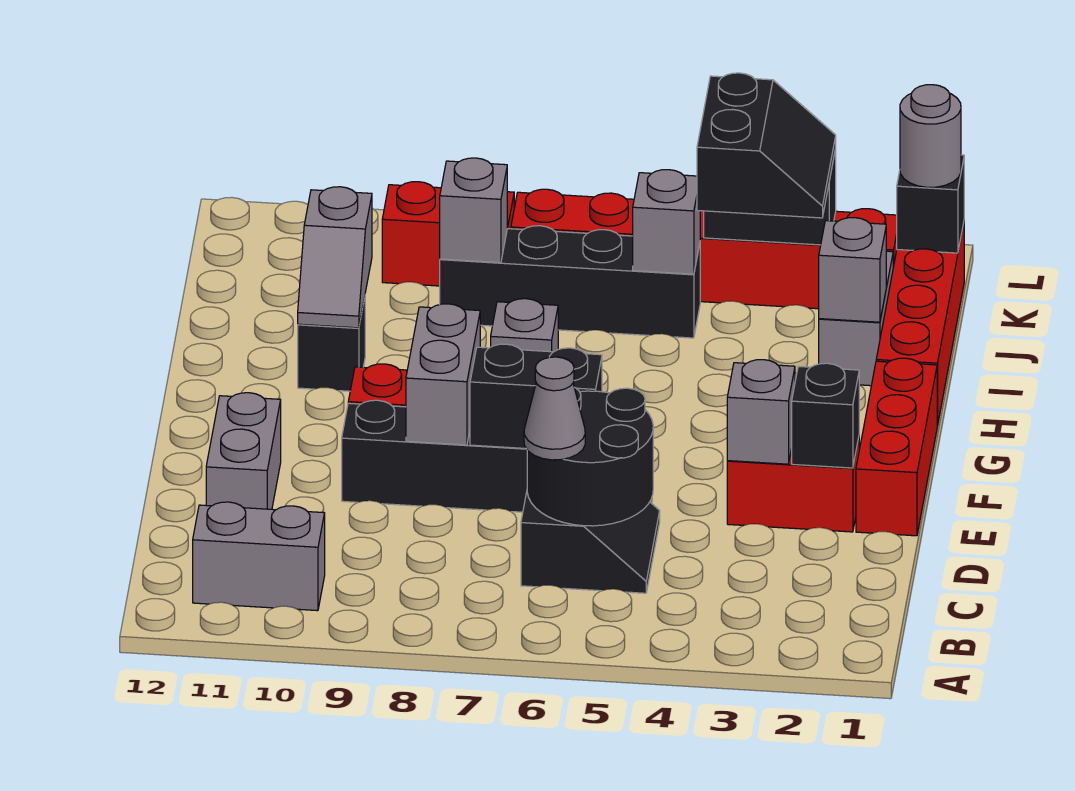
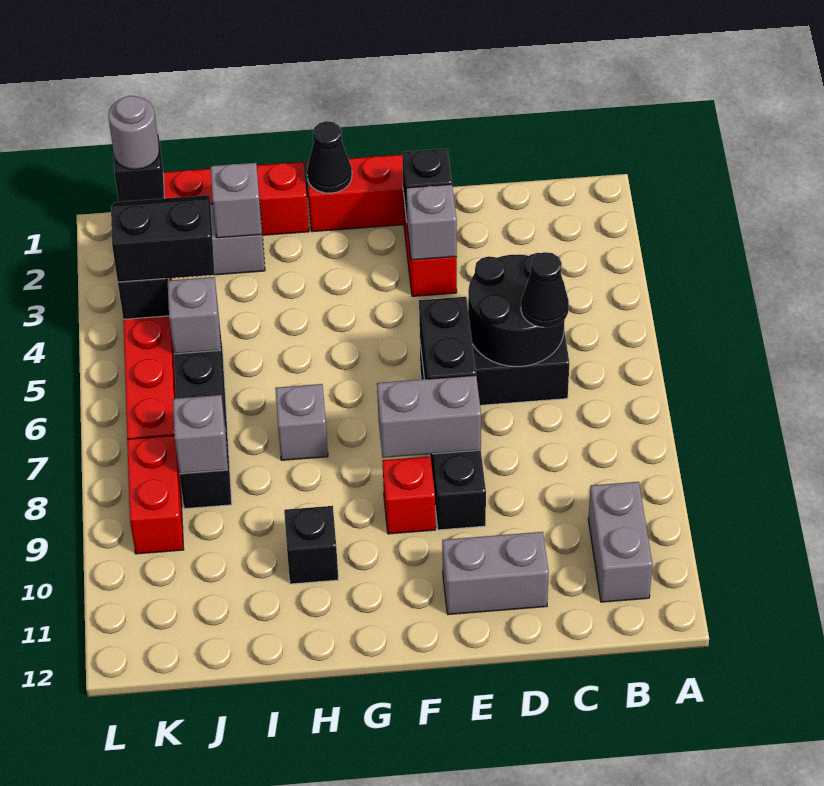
grey cone C6 level 3 -> black cone C6 level 3
none -> black cone G1 level 2
grey slope H10:I10 level 2 top I -> none

